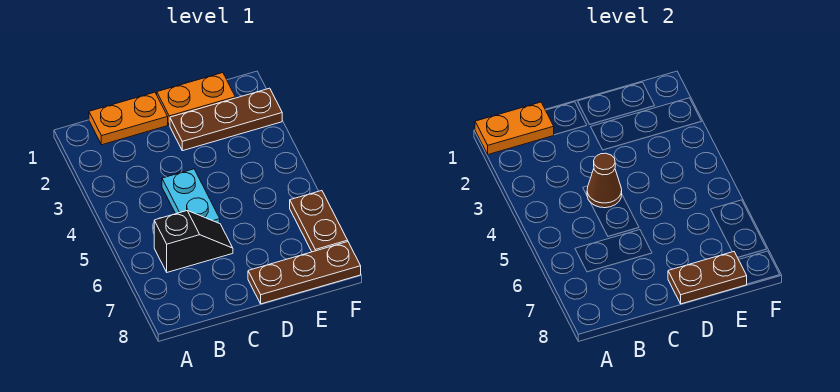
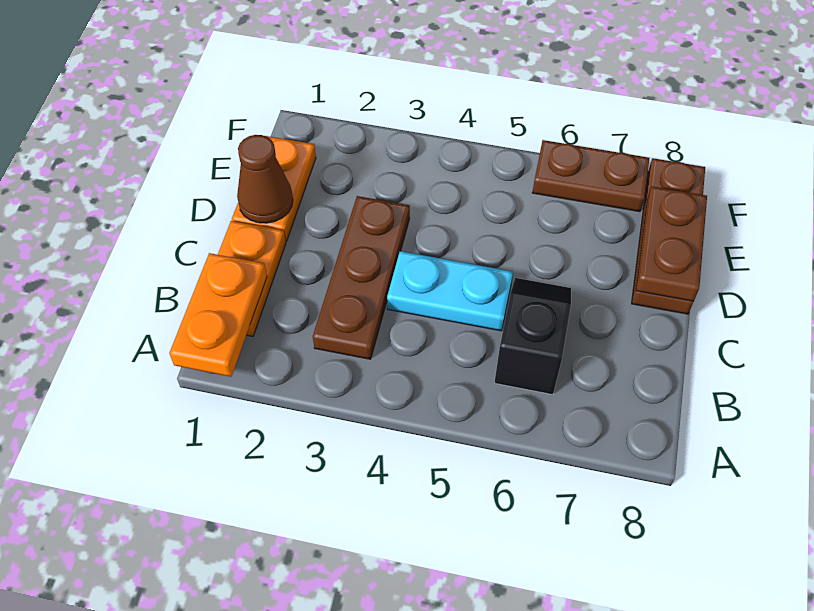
brown cone C4 level 2 -> brown cone D1 level 2
brown plate D2:F2 level 1 -> brown plate B3:D3 level 1

